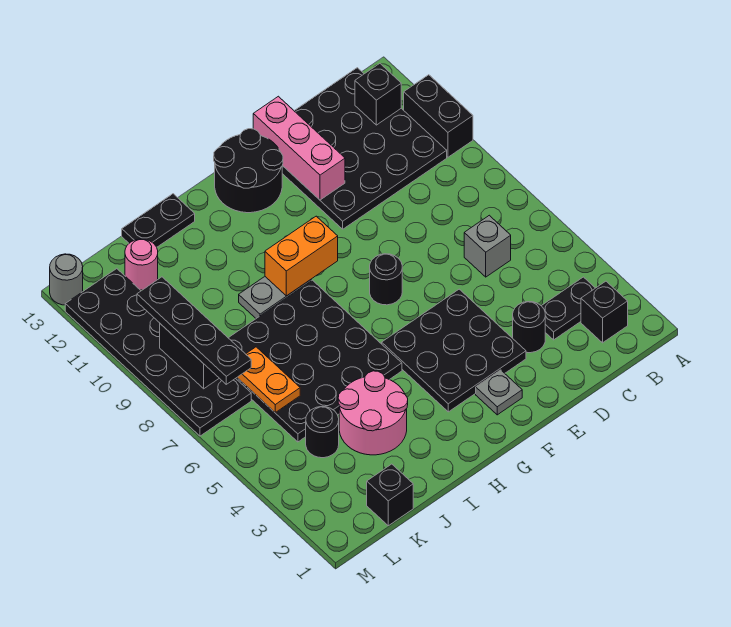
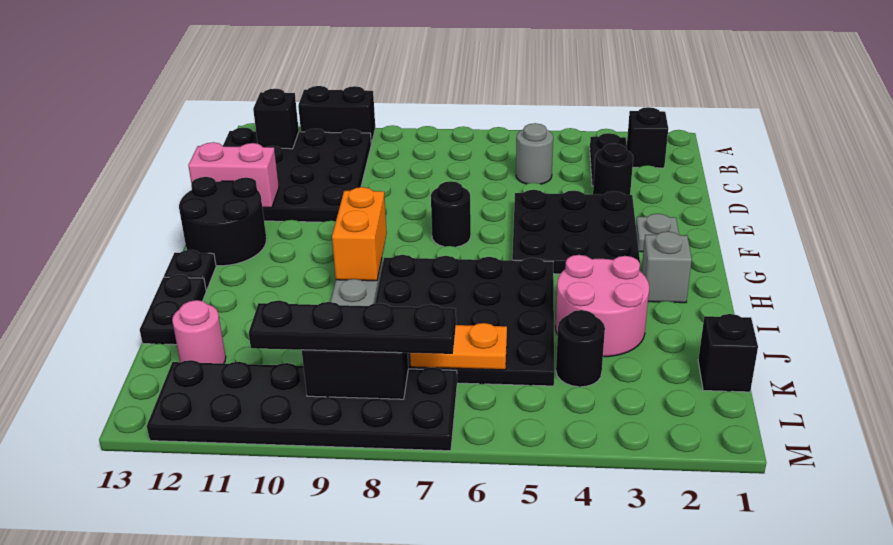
grey brick C6 level 1 -> grey brick H2 level 1
pink brick E11:E13 level 2 -> pink brick E12:E13 level 2
none -> black plate H13 level 1
grey round brick M13 level 1 -> grey round brick C5 level 1

